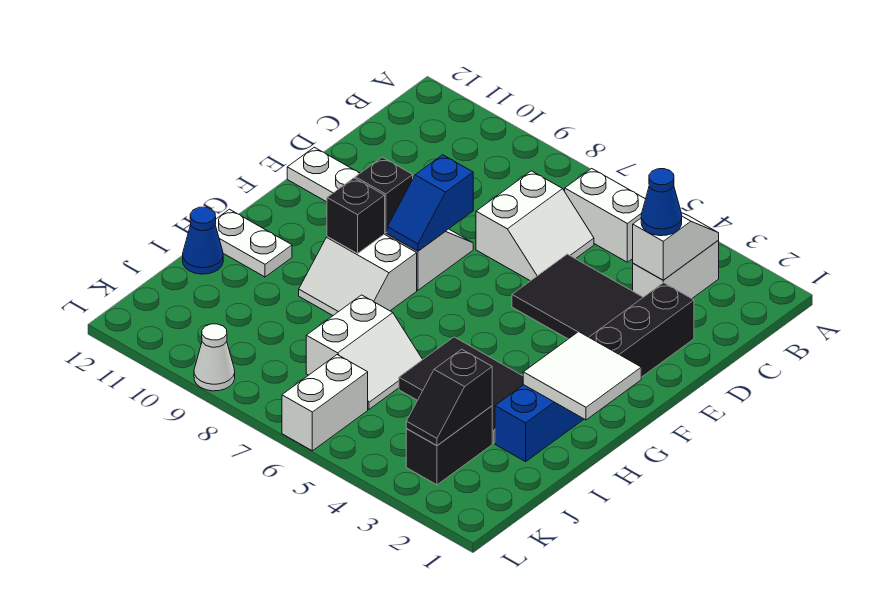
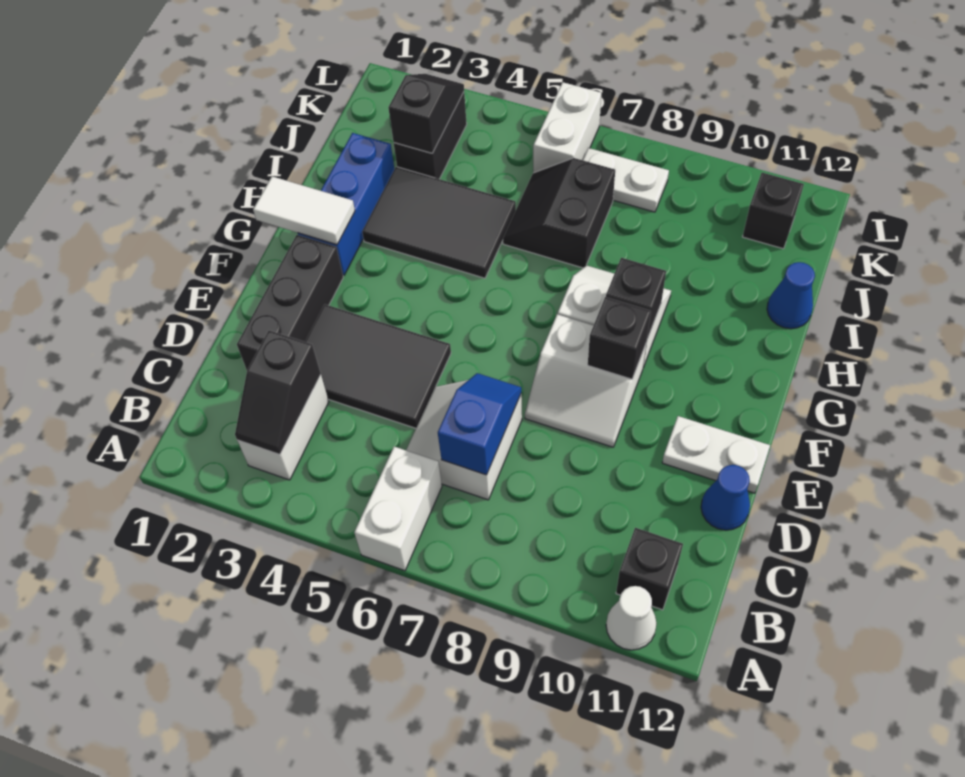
white slope B3:C3 level 2 top C -> black slope B3:C3 level 2 top C
white brick B5:B6 level 1 -> white brick A6:B6 level 1
none -> black brick B11 level 1
blue cone C3 level 3 -> blue cone D12 level 1
blue slope E8:F8 level 2 top E -> blue slope C7:D7 level 2 top C
white tile G1:H2 level 2 -> white tile G1:G2 level 2
white plate H11:H12 level 1 -> white plate K7:K8 level 1
white slope I6:J7 level 1 top 7 -> black slope I6:J7 level 1 top 7
none -> black brick K11 level 1
white cone L9 level 1 -> white cone A11 level 1

